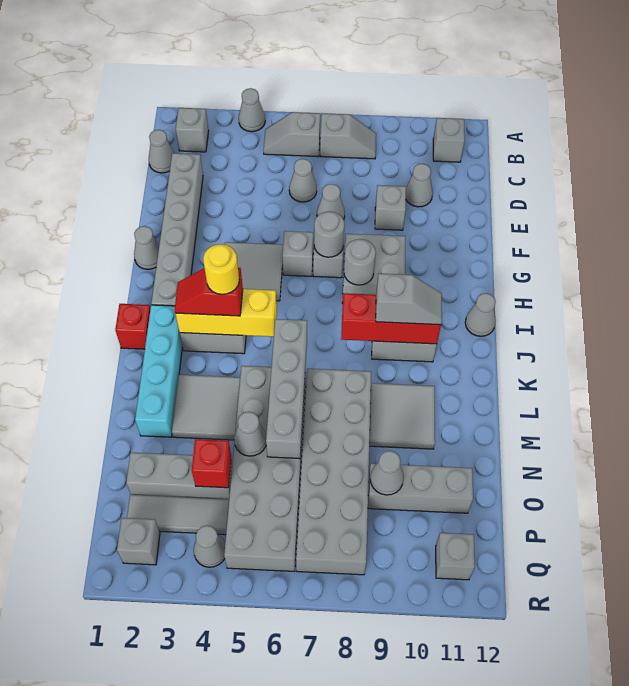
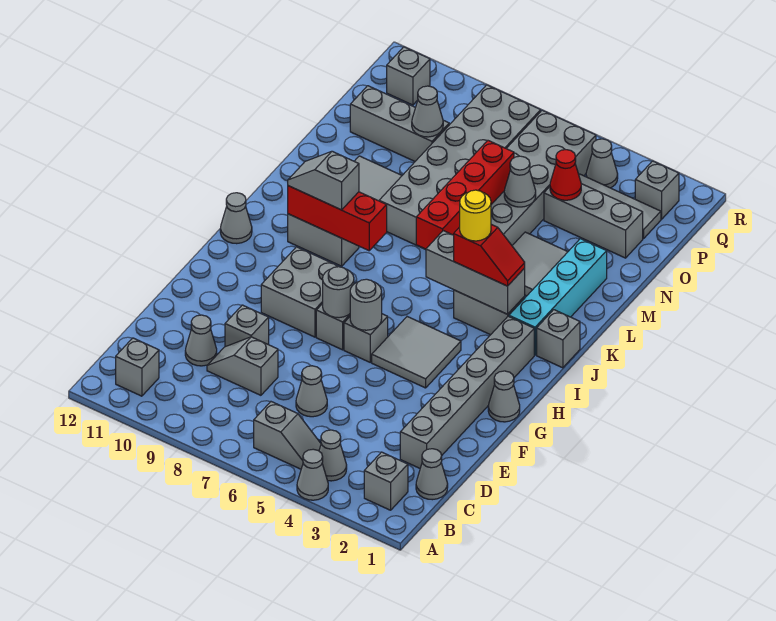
grey slope B7:B8 level 1 top 7 -> grey slope D8:D9 level 1 top 8
grey cone E7 level 1 -> grey cone B4 level 1
grey round brick H8 level 2 -> grey round brick G6 level 2
red brick J1 level 1 -> grey brick J1 level 1
yellow brick J3:J5 level 2 -> grey brick J3:J5 level 2
grey brick K6:N6 level 2 -> red brick K6:N6 level 2
red brick O4 level 2 -> red cone O4 level 2

